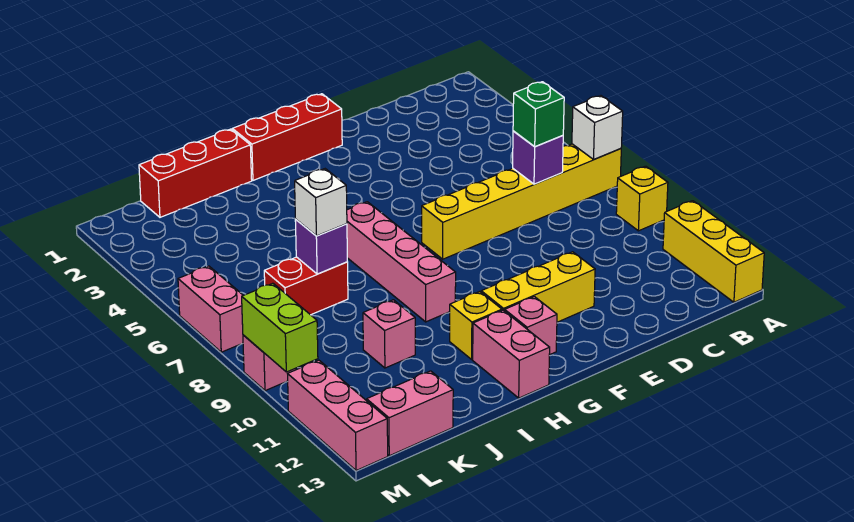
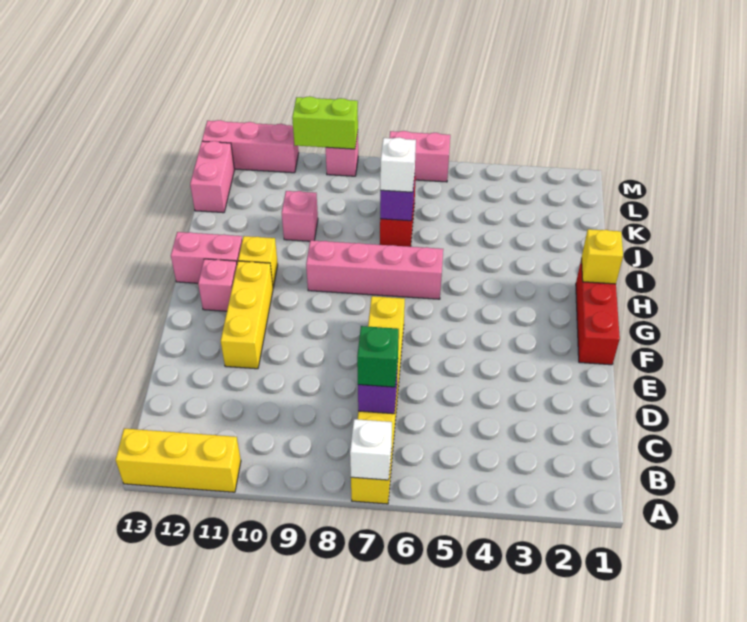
yellow brick A9 level 1 -> yellow brick H1 level 2
red brick I1:K1 level 1 -> none

